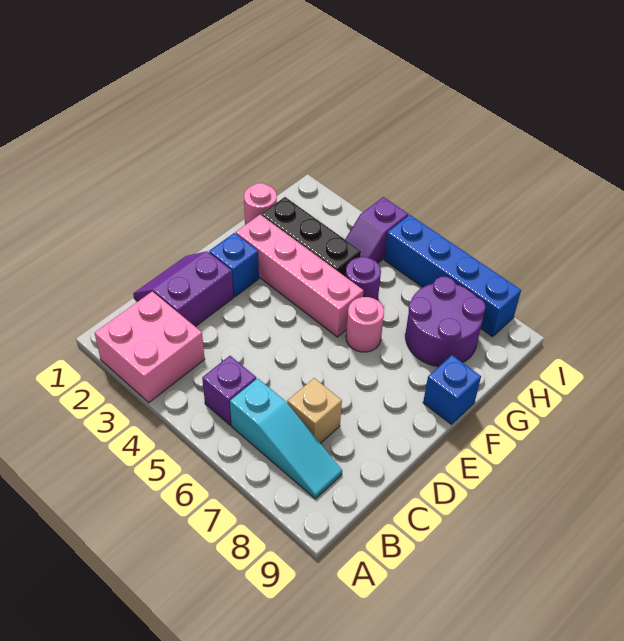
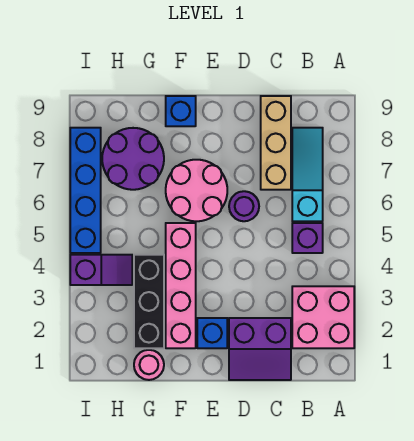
tan brick C7 level 1 -> tan brick C7:C9 level 1
pink round brick F6 level 1 -> pink round brick E6:F7 level 1
purple round brick G5 level 1 -> purple round brick D6 level 1

